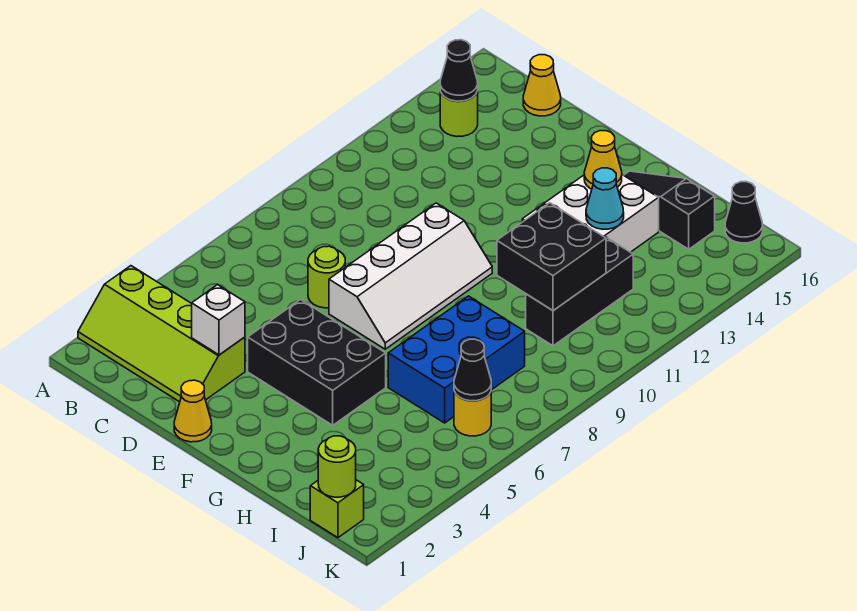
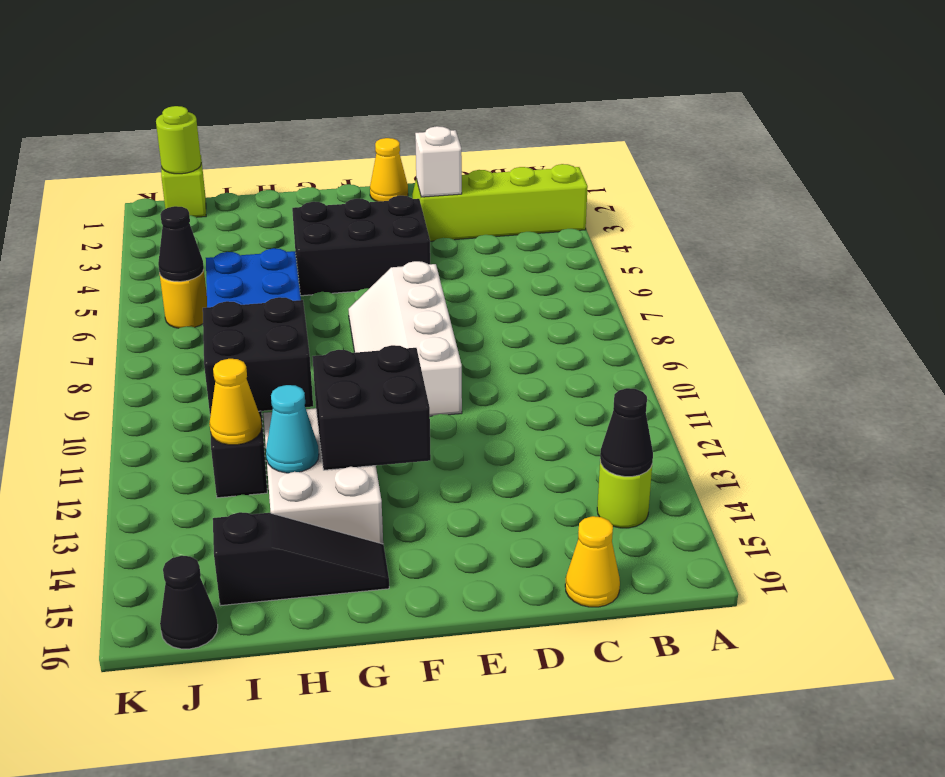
lime round brick D7 level 1 -> none
none -> black brick F12:G13 level 2
yellow cone G14 level 2 -> yellow cone I12 level 2

